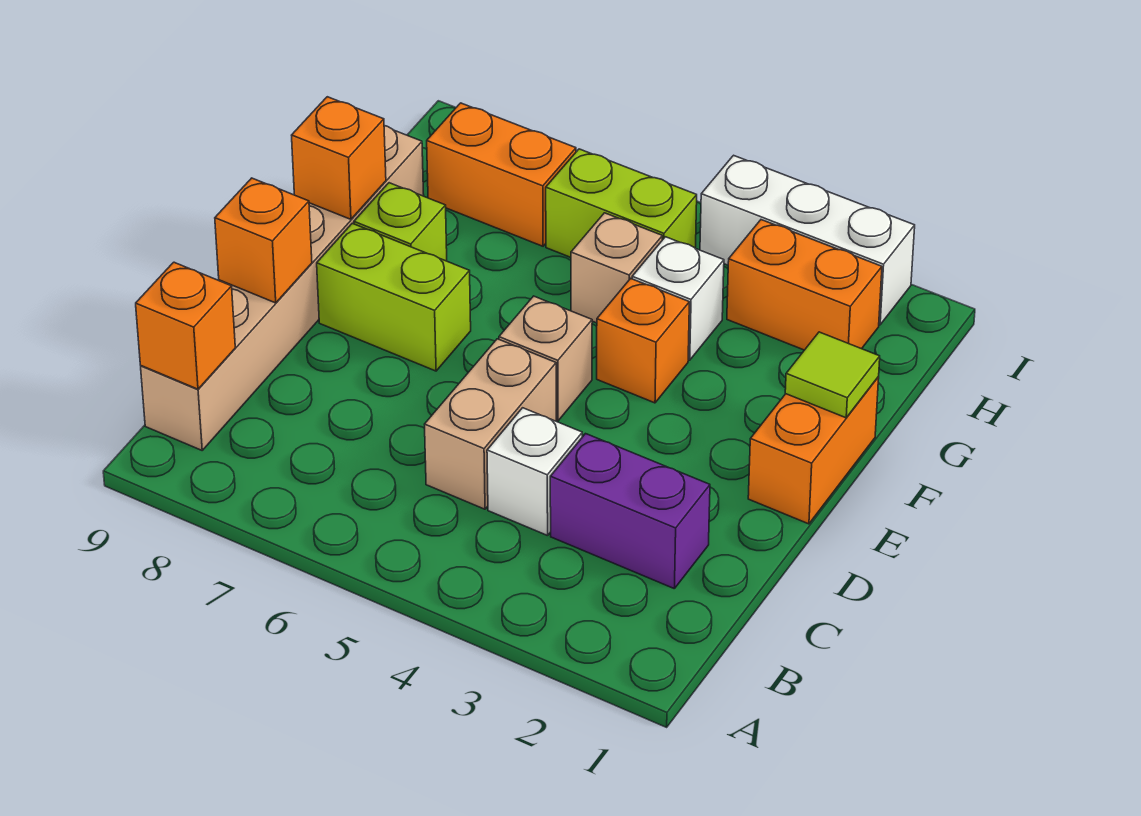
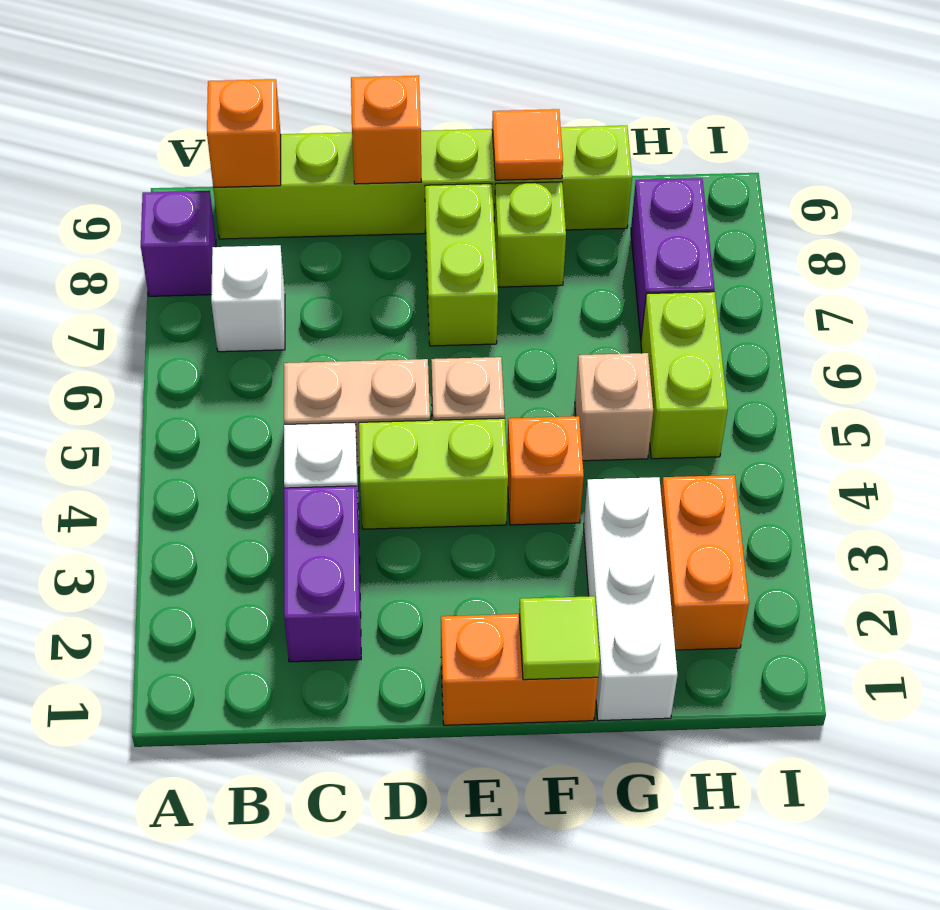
none -> purple brick A8 level 1
tan brick B9:G9 level 1 -> lime brick B9:G9 level 1
none -> lime brick D4:E4 level 1
orange brick F9 level 2 -> orange tile F9 level 2
white brick G4 level 1 -> white brick B7 level 1
orange brick H7:H8 level 1 -> purple brick H7:H8 level 1
white brick I2:I4 level 1 -> white brick G1:G3 level 1

